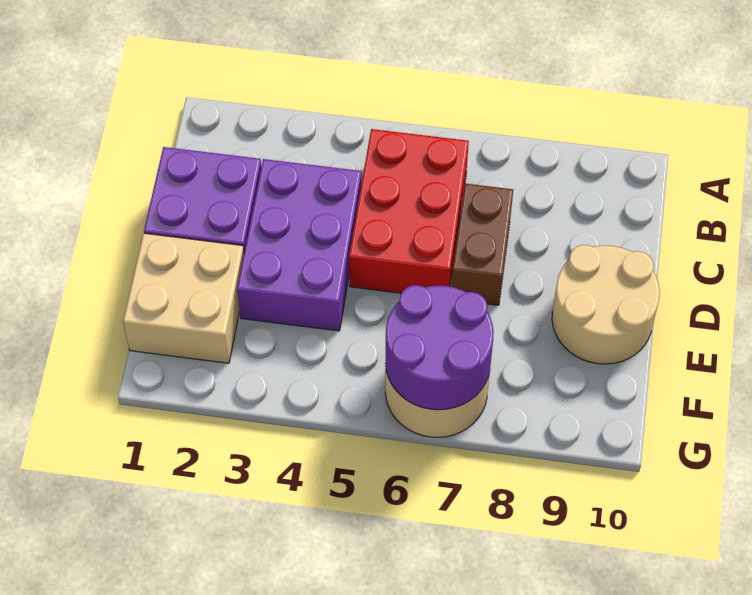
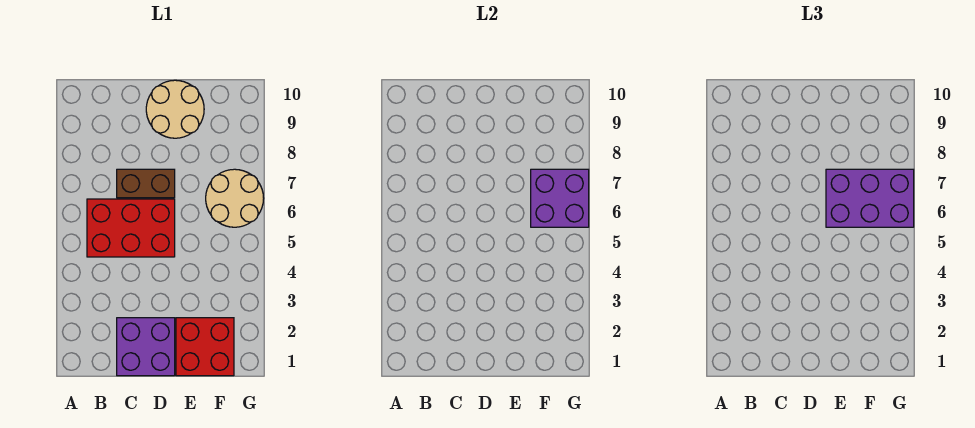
purple brick C3:E4 level 1 -> purple brick E6:G7 level 3
tan brick E1:F2 level 1 -> red brick E1:F2 level 1
purple round brick F6:G7 level 2 -> purple brick F6:G7 level 2

